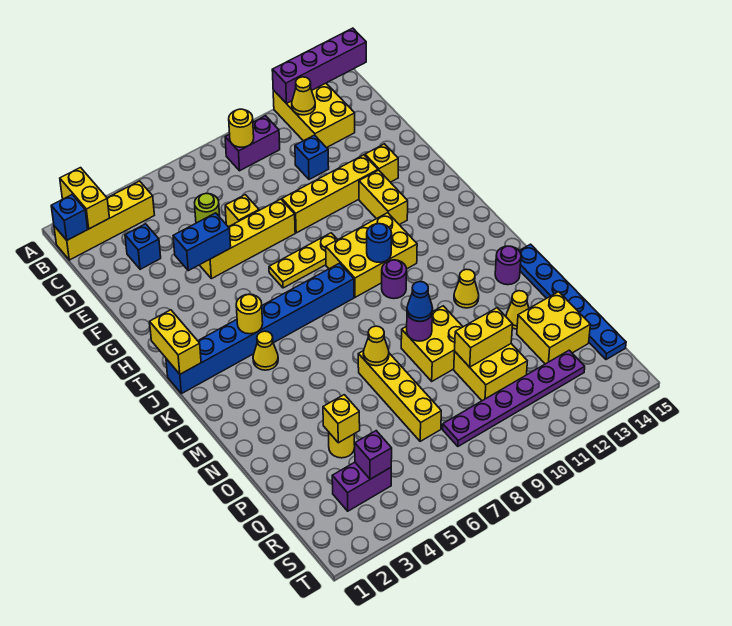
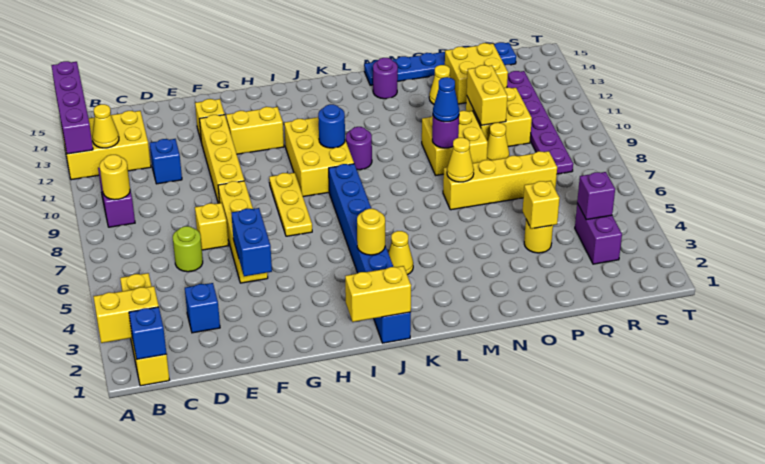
yellow cone M12 level 1 -> yellow cone P9 level 1

